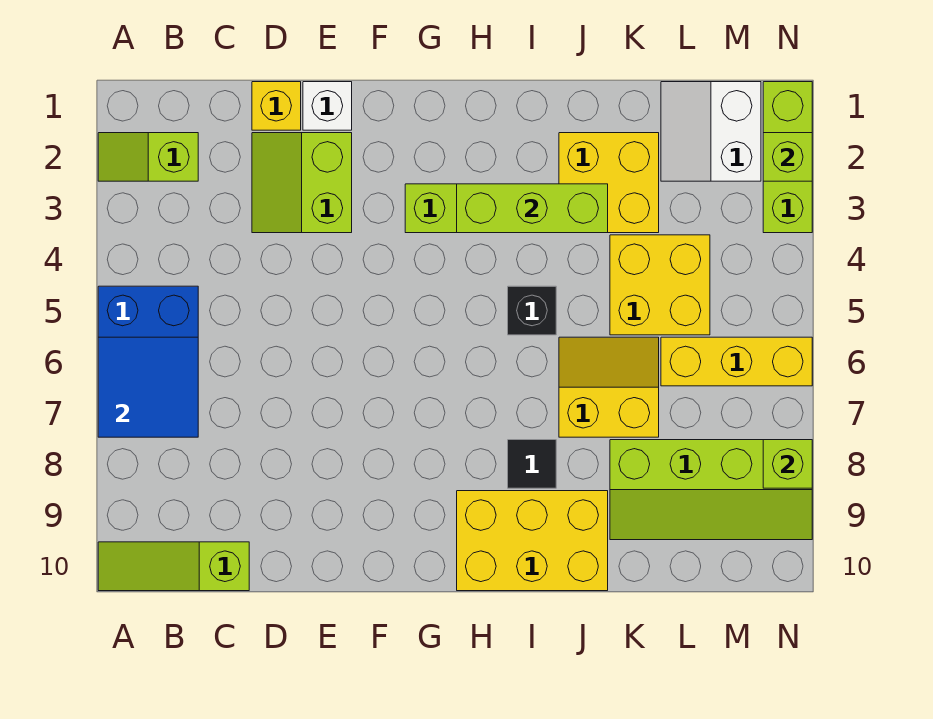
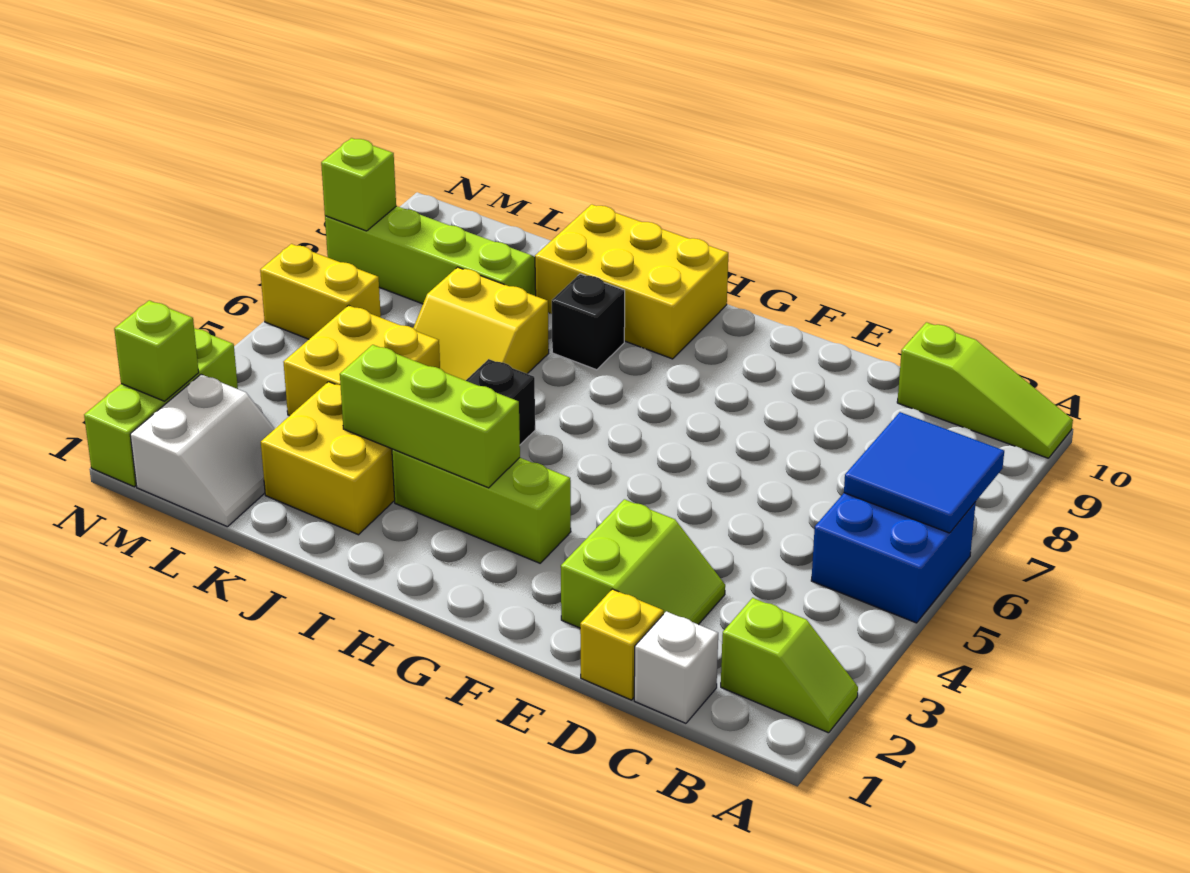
white brick E1 level 1 -> white brick C1 level 1
black tile I8 level 1 -> black brick I8 level 1
yellow brick L6:N6 level 1 -> yellow brick M6:N6 level 1

